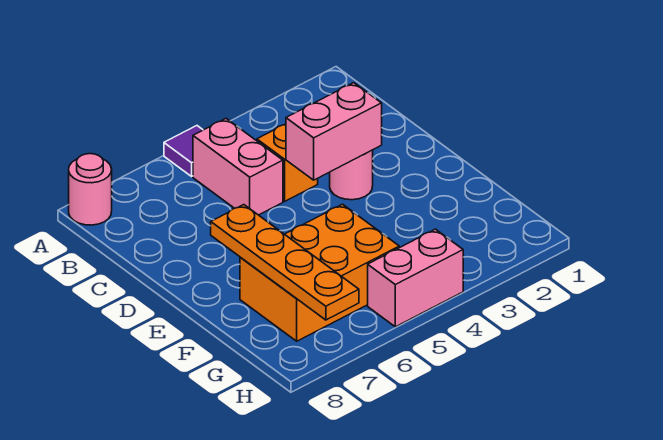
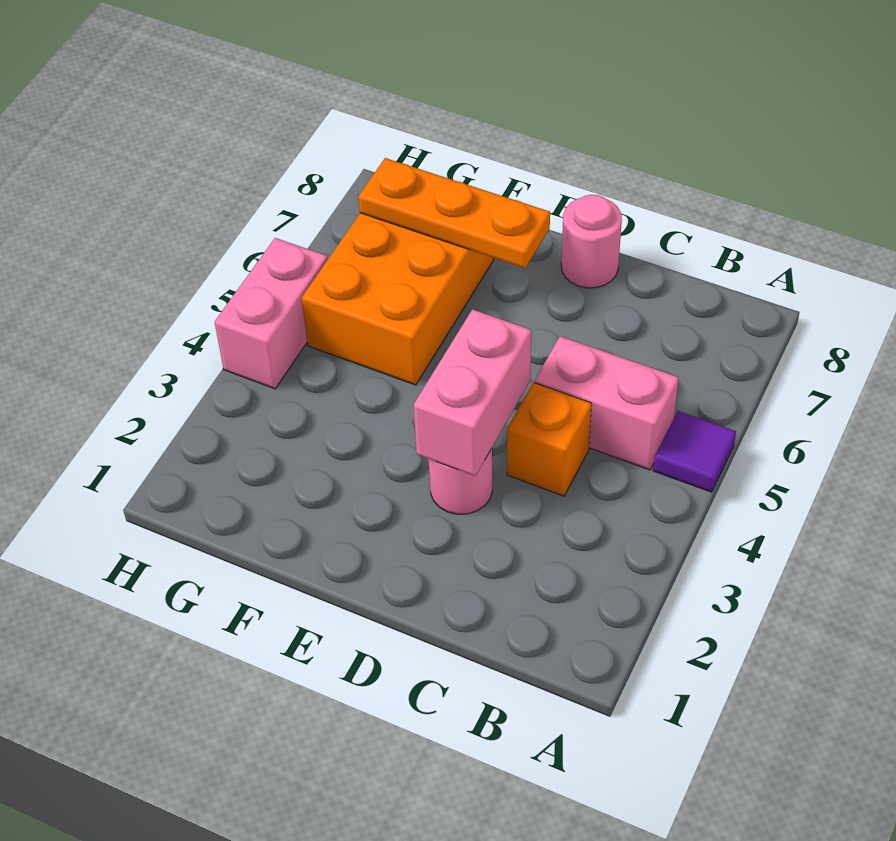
pink round brick A8 level 1 -> pink round brick D8 level 1
orange plate E7:H7 level 2 -> orange plate E7:G7 level 2

